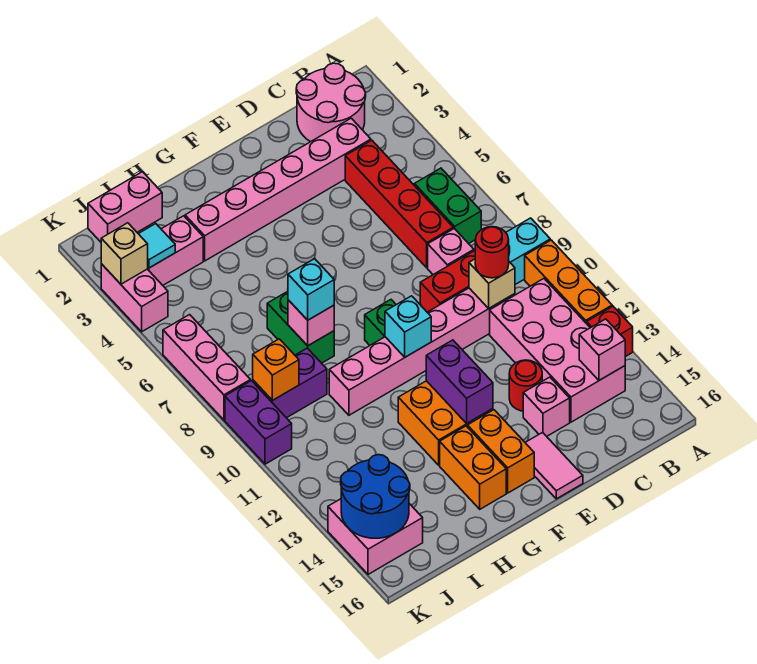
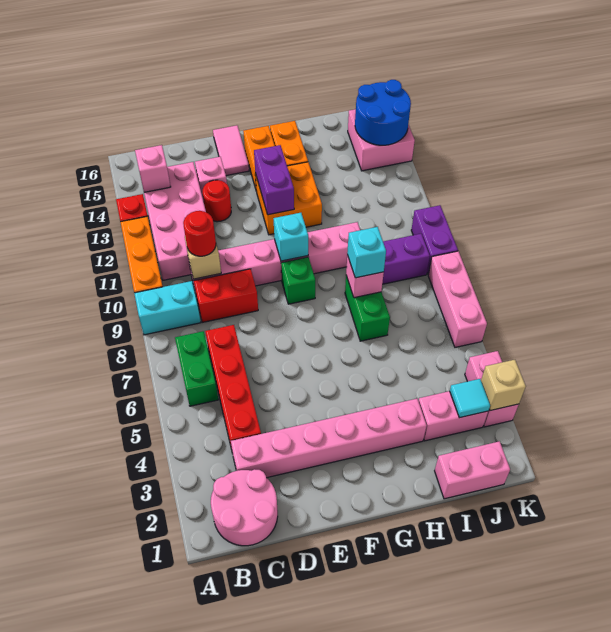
pink brick C8 level 1 -> none
orange brick J9 level 2 -> none

